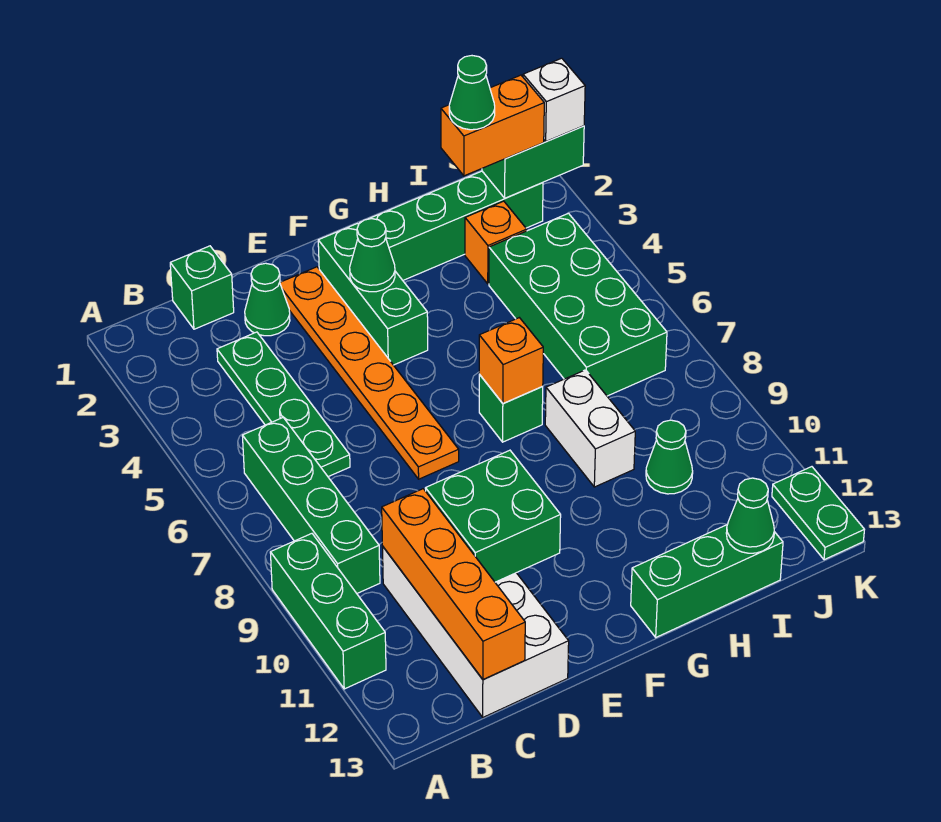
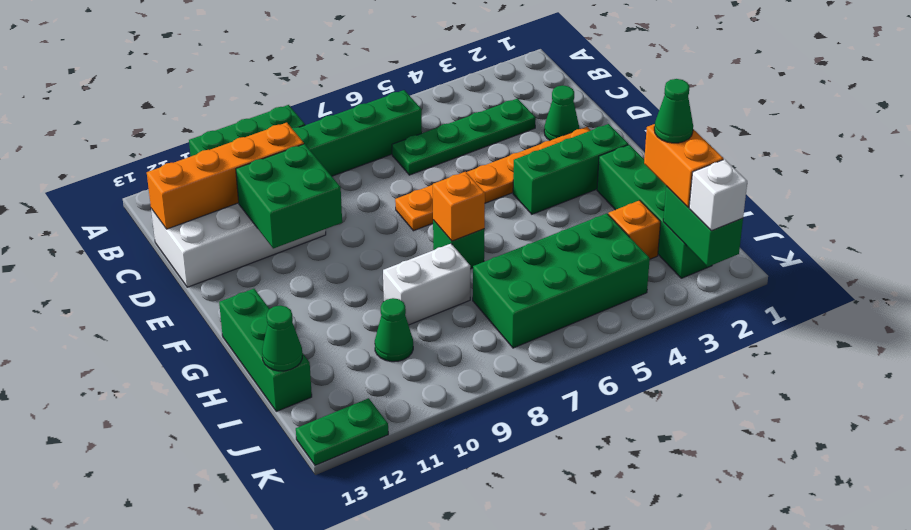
green brick C1 level 1 -> none
green cone F3 level 2 -> none

